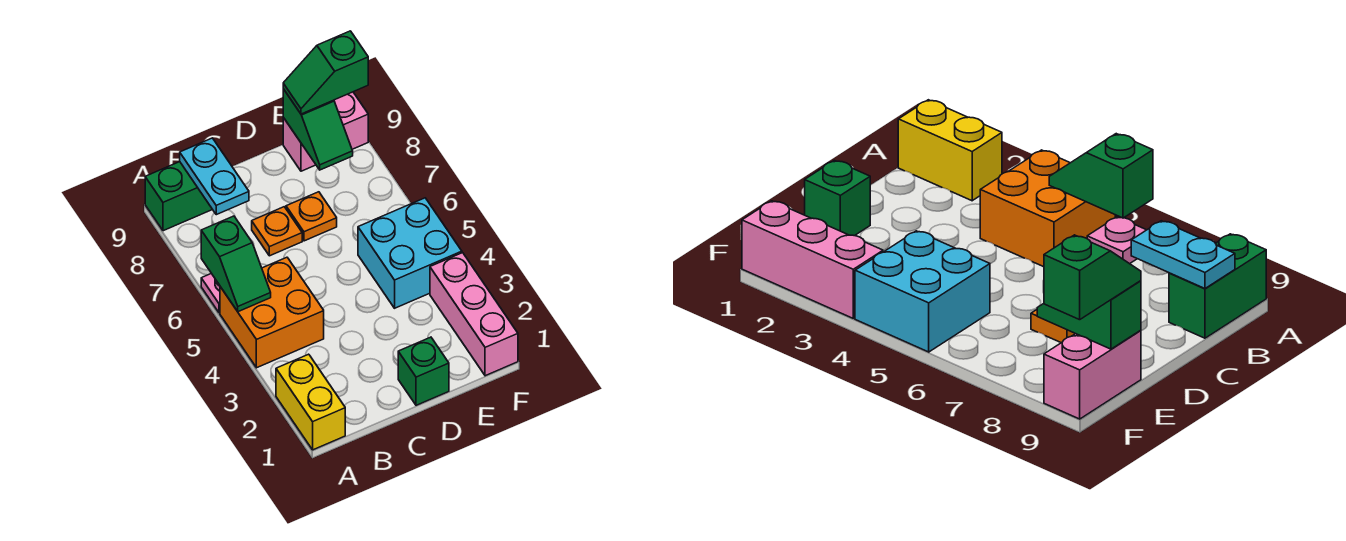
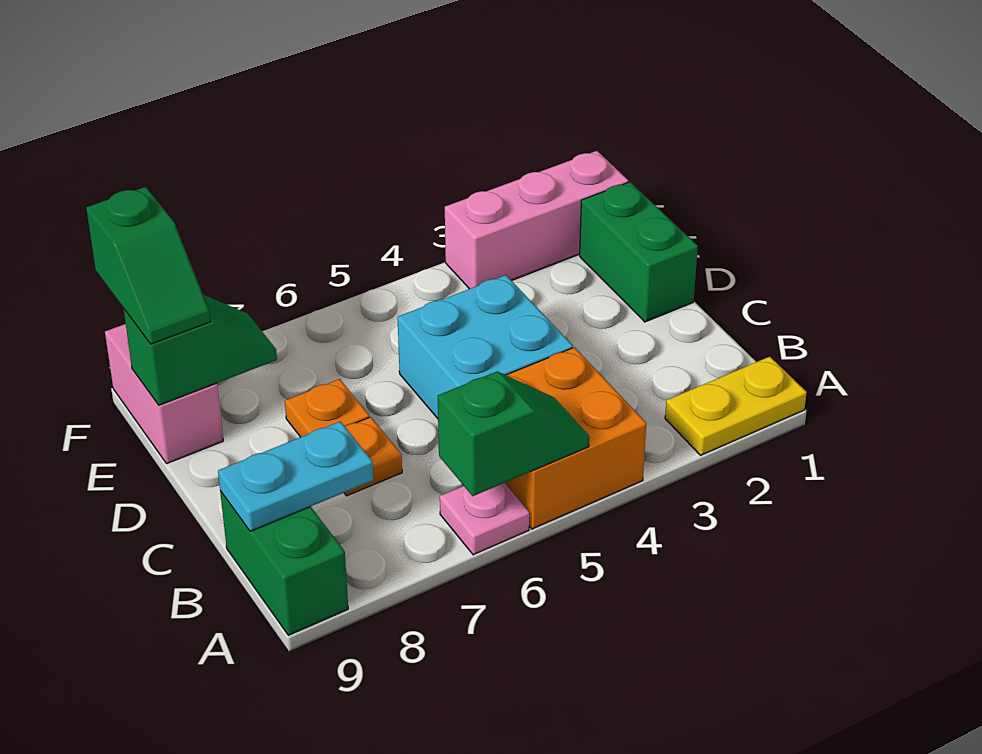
yellow brick A1:A2 level 1 -> yellow plate A1:A2 level 1
green brick D1 level 1 -> green brick D1:E1 level 1
cyan brick E4:F5 level 1 -> cyan brick C4:D5 level 1

